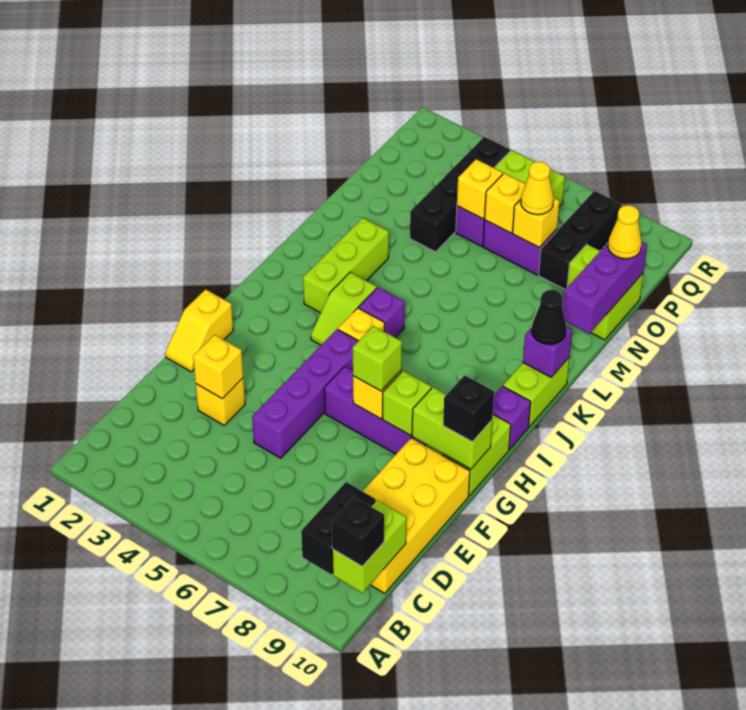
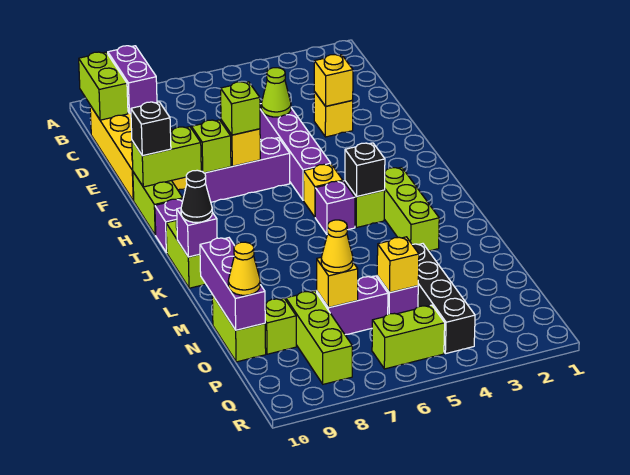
black brick B9:C9 level 2 -> purple brick B9:C9 level 2
black brick B10 level 3 -> black brick J4 level 2
none -> lime cone E5 level 2
yellow slope F1:G1 level 1 top G -> none
yellow brick O6 level 2 -> none
black brick O8:Q8 level 1 -> lime brick O8:Q8 level 1

